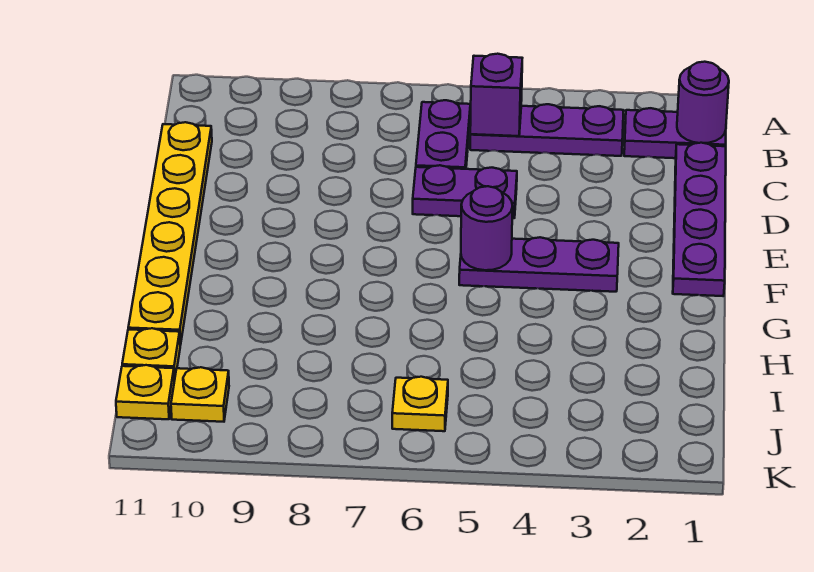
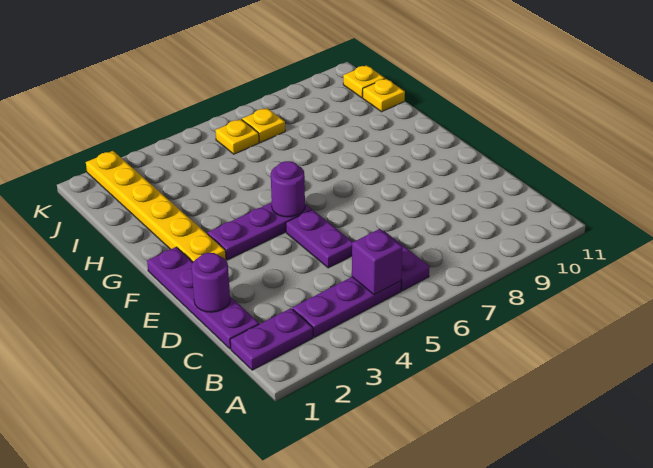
purple round brick B1 level 2 -> purple round brick D1 level 2
yellow plate C11:H11 level 1 -> yellow plate F2:K2 level 1
purple plate D5:D6 level 1 -> purple plate D5:E5 level 1
yellow plate J10 level 1 -> yellow plate J7 level 1

